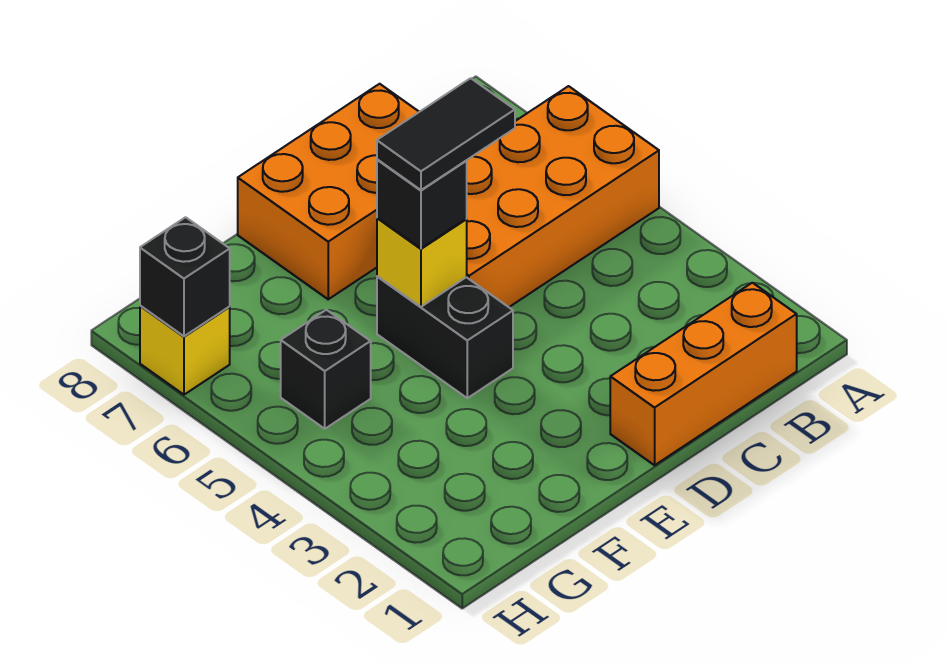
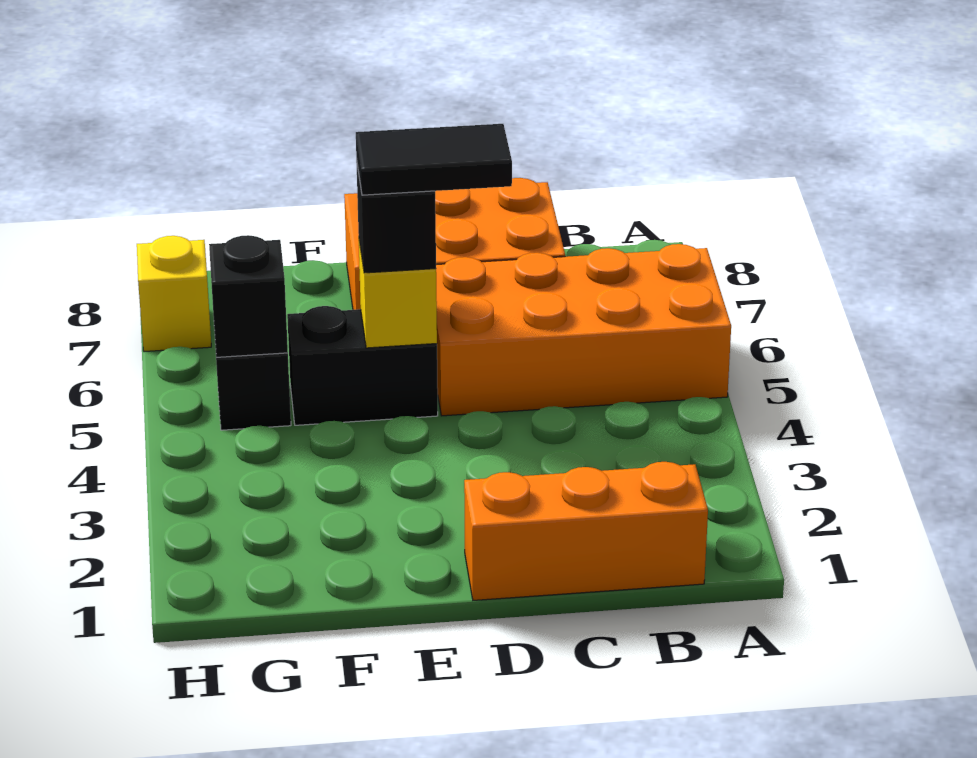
black brick E4:E5 level 1 -> black brick E5:F5 level 1
black brick H7 level 2 -> black brick G5 level 2

